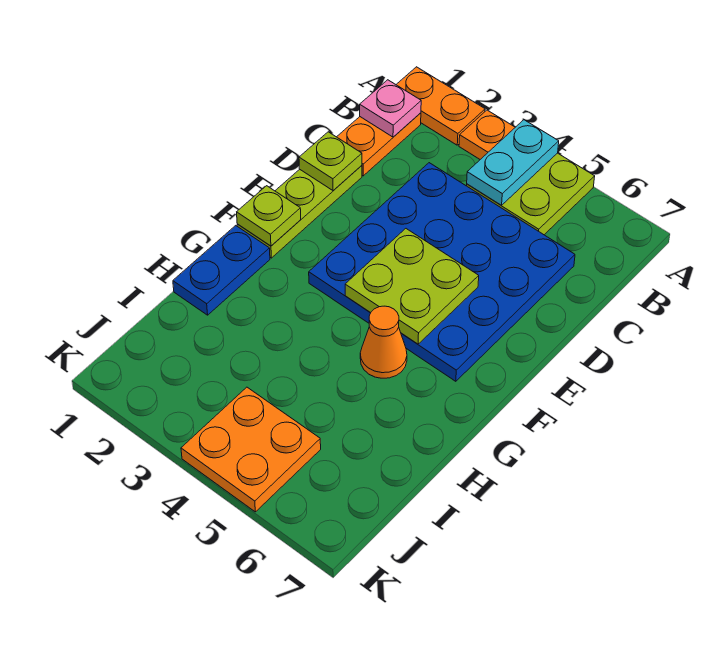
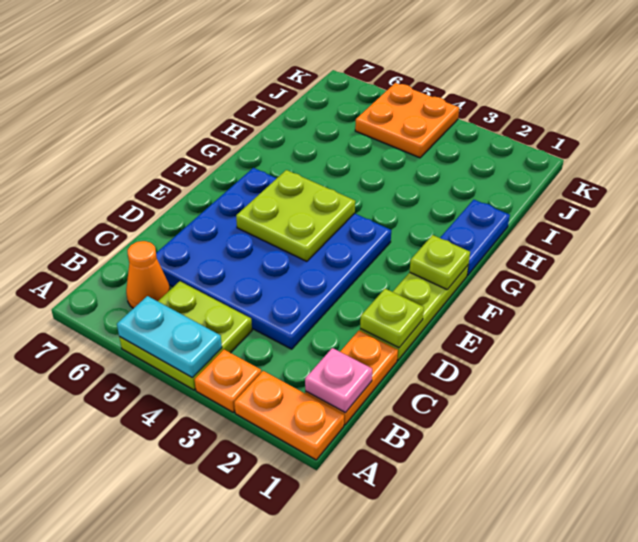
cyan plate A4:B4 level 2 -> cyan plate A4:A5 level 2
orange cone G5 level 1 -> orange cone B6 level 1

